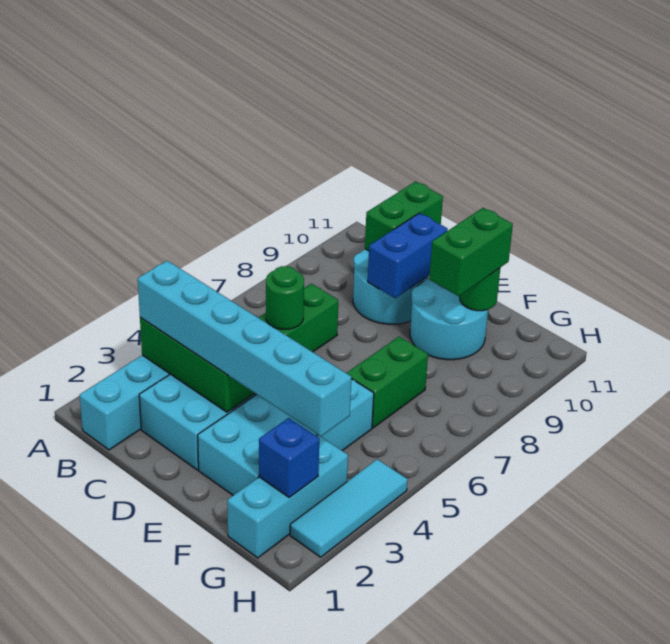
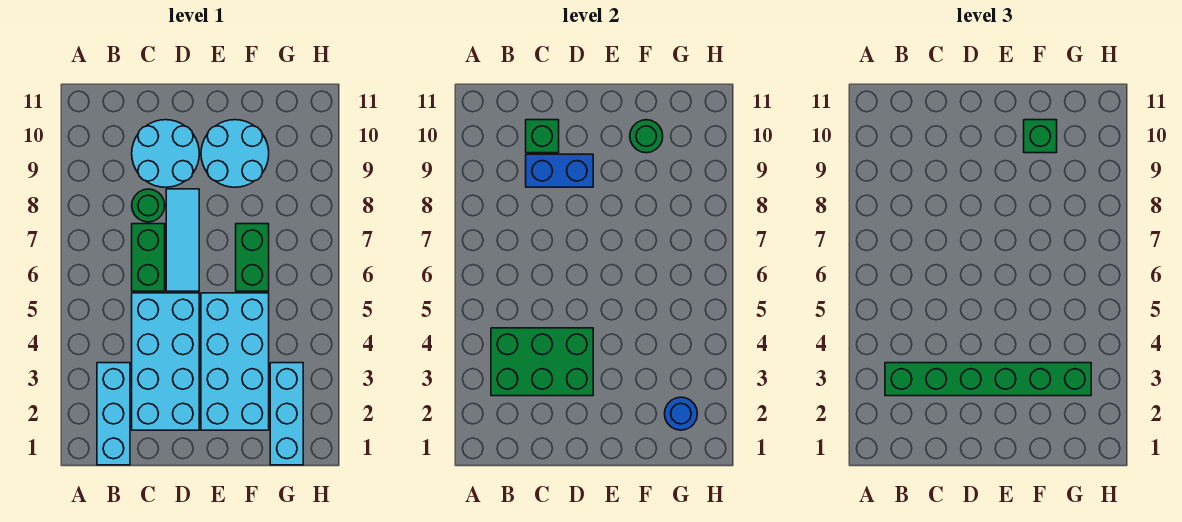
cyan brick B3:G3 level 3 -> green brick B3:G3 level 3
green round brick C6 level 2 -> green round brick C8 level 1
green brick C10:C11 level 2 -> green brick C10 level 2
blue brick D9:D10 level 2 -> blue brick C9:D9 level 2
green brick F9:F10 level 3 -> green brick F10 level 3
blue brick G2 level 2 -> blue round brick G2 level 2
cyan tile H2:H4 level 1 -> cyan tile D6:D8 level 1

